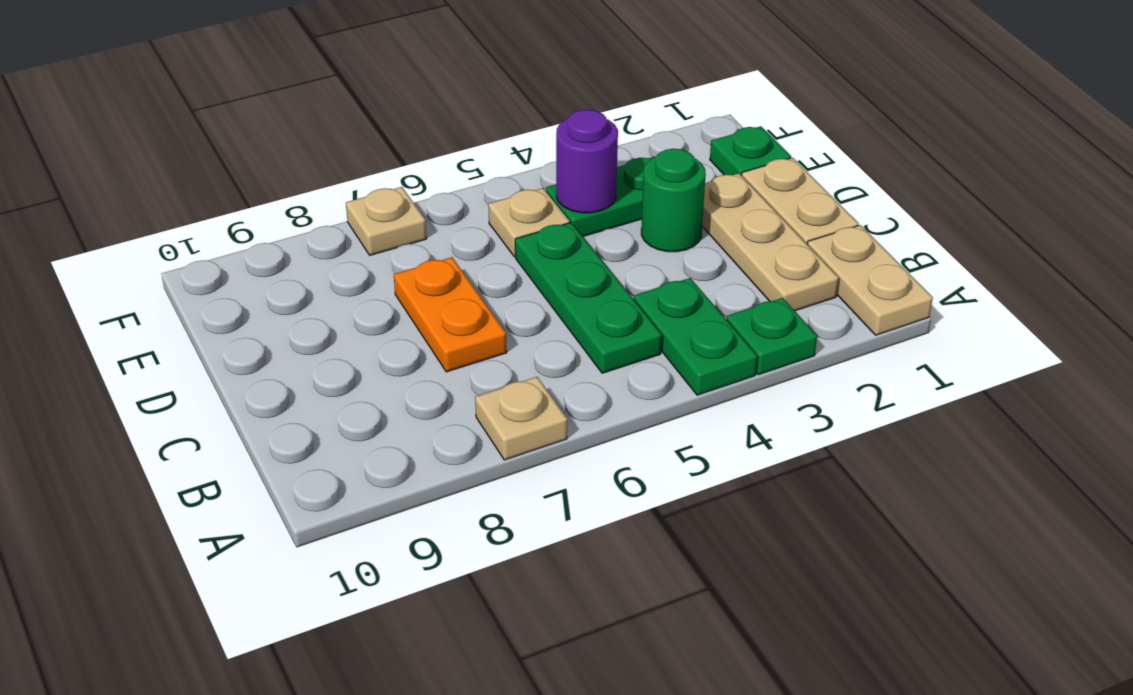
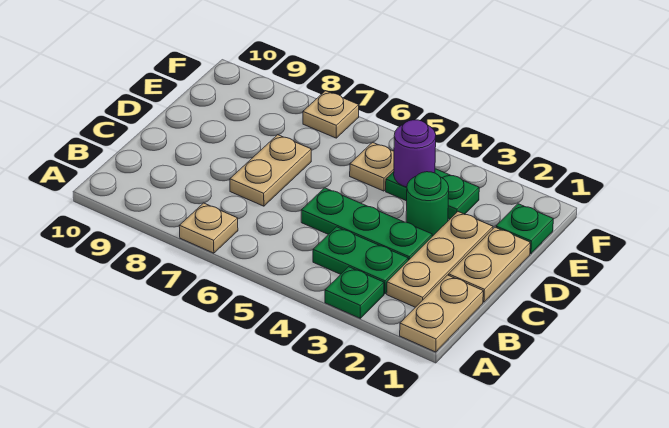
green plate A4:B4 level 1 -> green plate B3:B4 level 1
green plate B5:D5 level 1 -> green plate C3:C5 level 1
orange plate C7:D7 level 1 -> tan plate C7:D7 level 1

